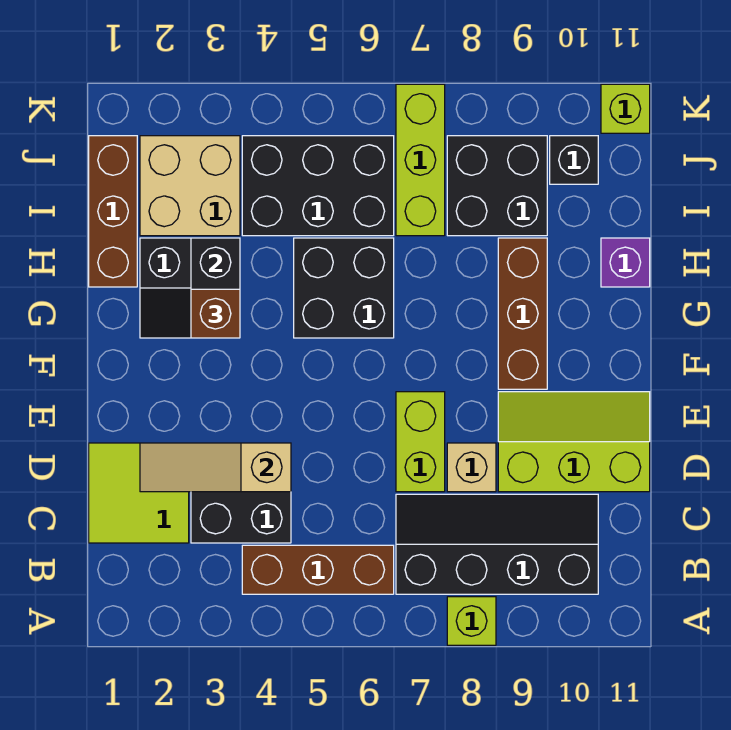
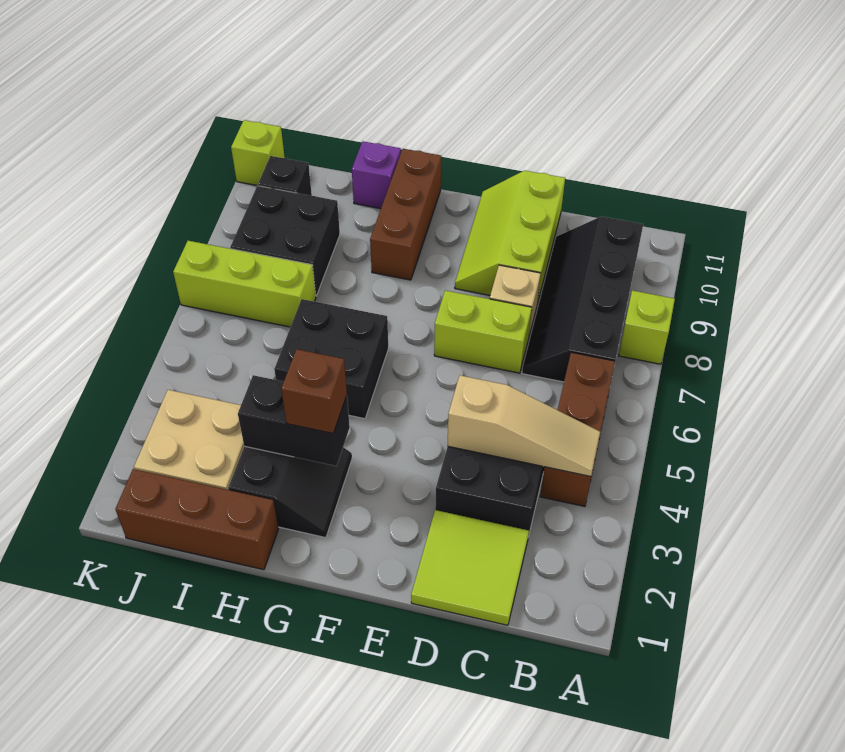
tan slope D2:D4 level 2 top 4 -> tan slope B4:D4 level 2 top D
brown brick F9:H9 level 1 -> brown brick G9:G11 level 1
black brick I4:J6 level 1 -> none

